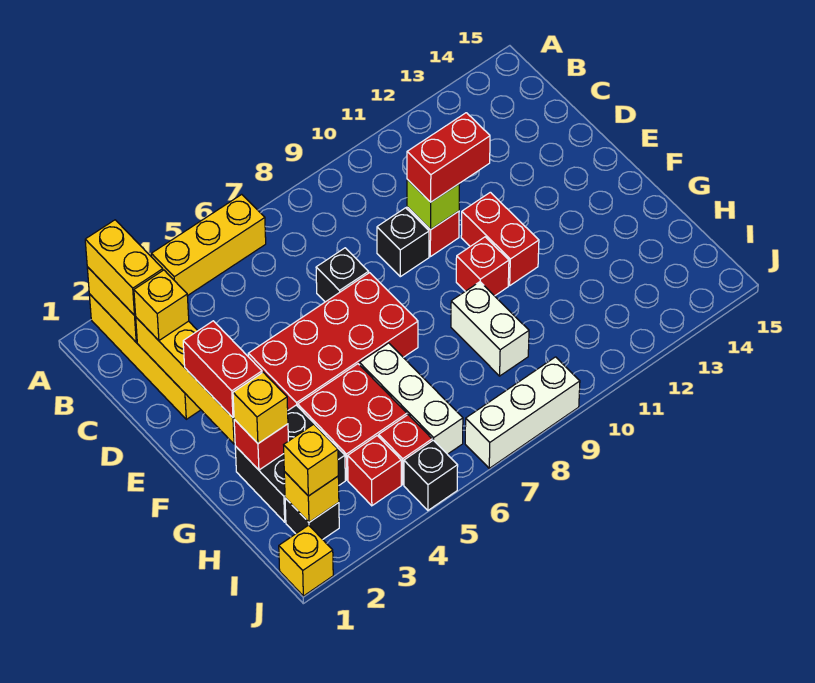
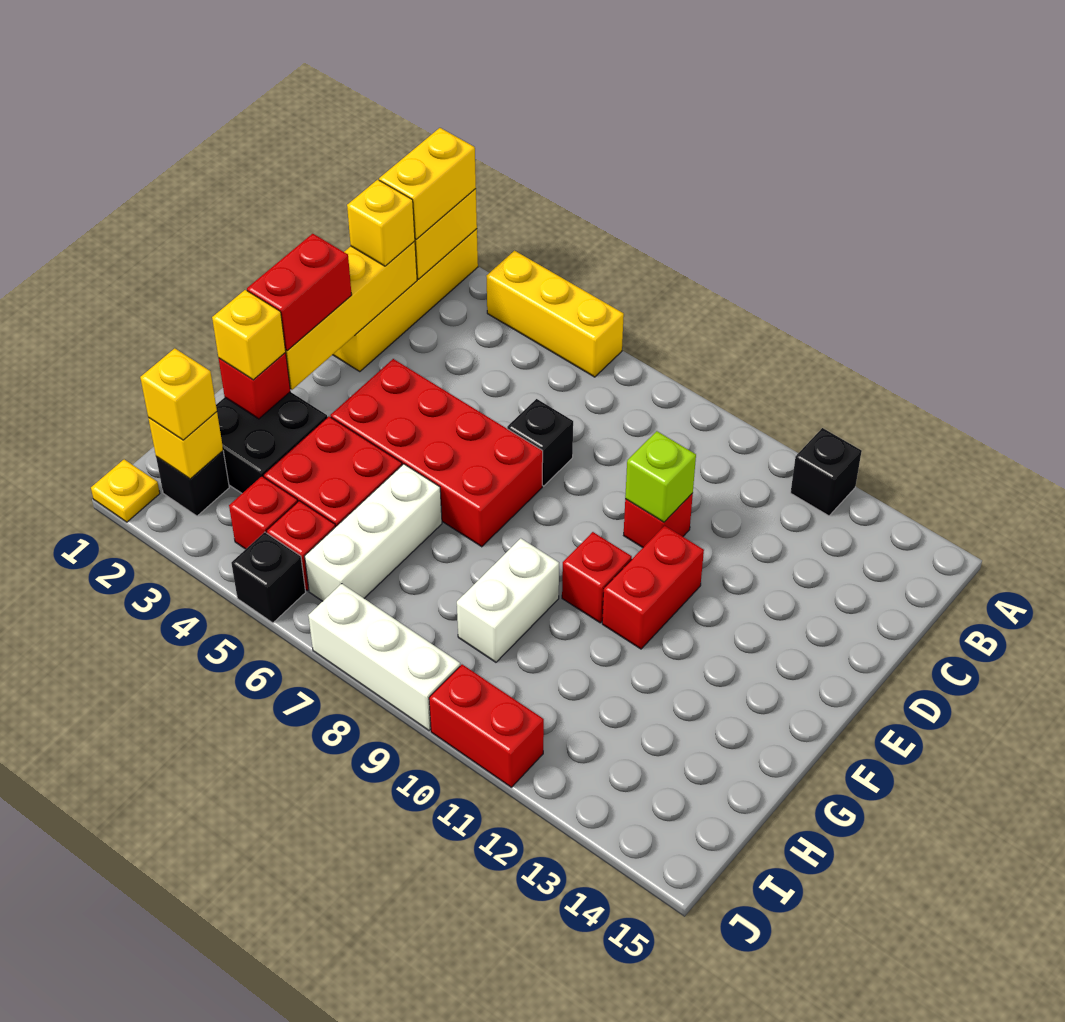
black brick D9 level 1 -> black brick A12 level 1
red brick D10:D11 level 3 -> red brick J10:J11 level 1
yellow brick J1 level 1 -> yellow plate J1 level 1

